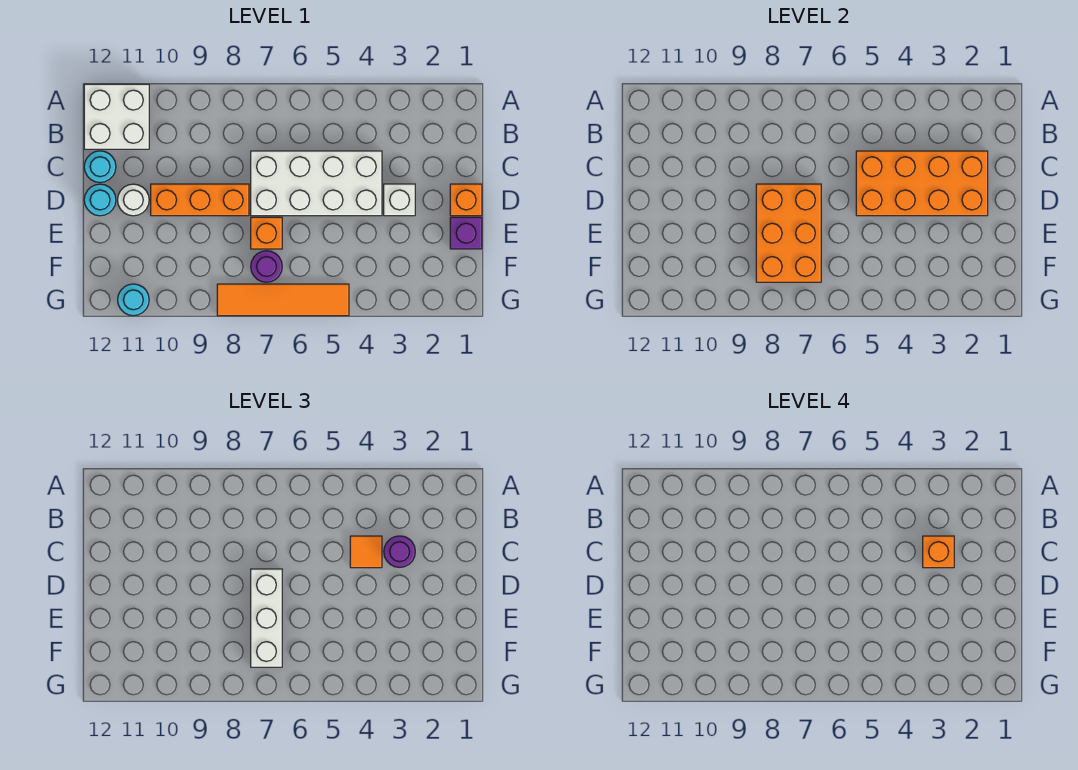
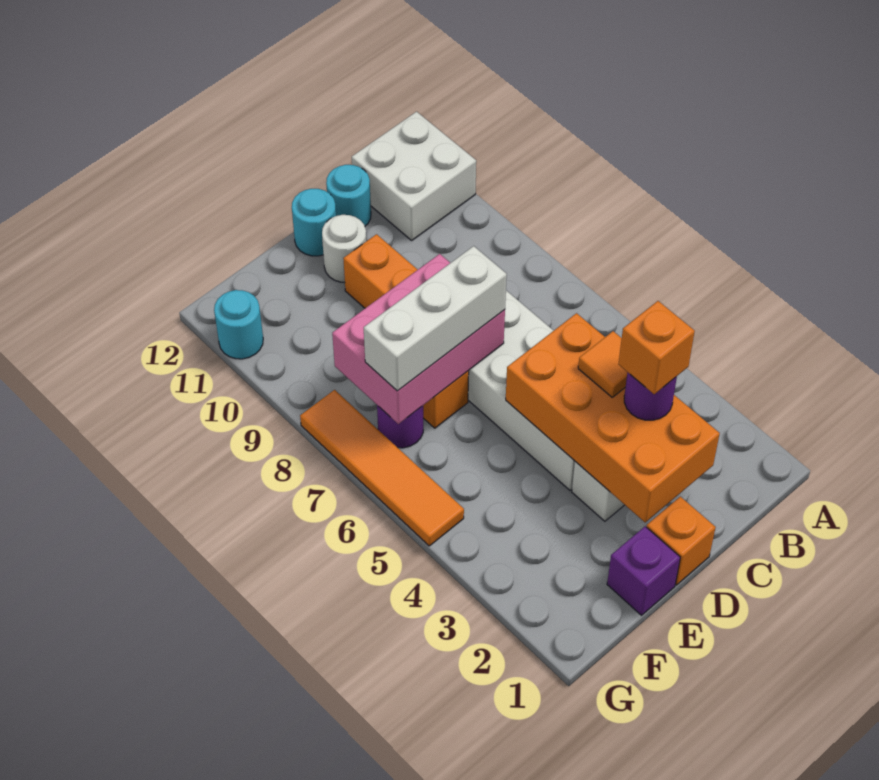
orange brick D7:F8 level 2 -> pink brick D7:F8 level 2

